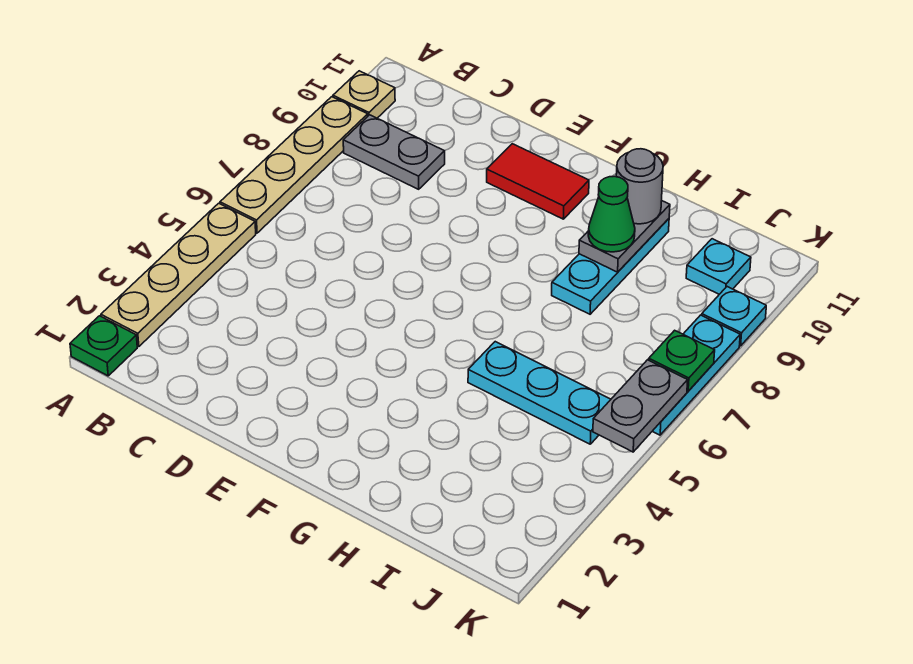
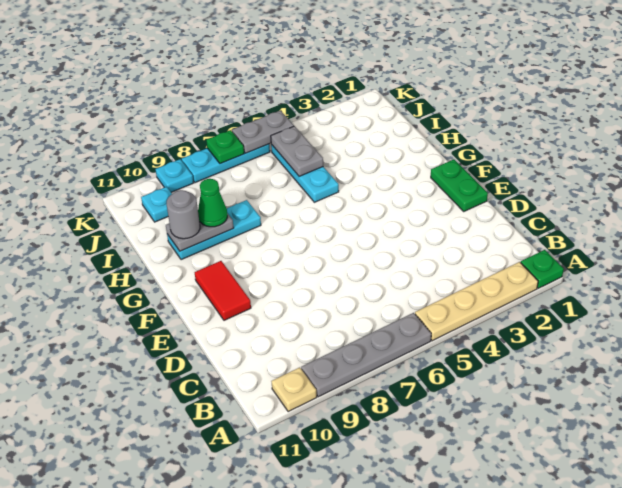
tan plate A6:A9 level 1 -> grey plate A6:A9 level 1
grey plate B9:C9 level 1 -> grey plate I5:J5 level 2
none -> green plate E1:F1 level 1

